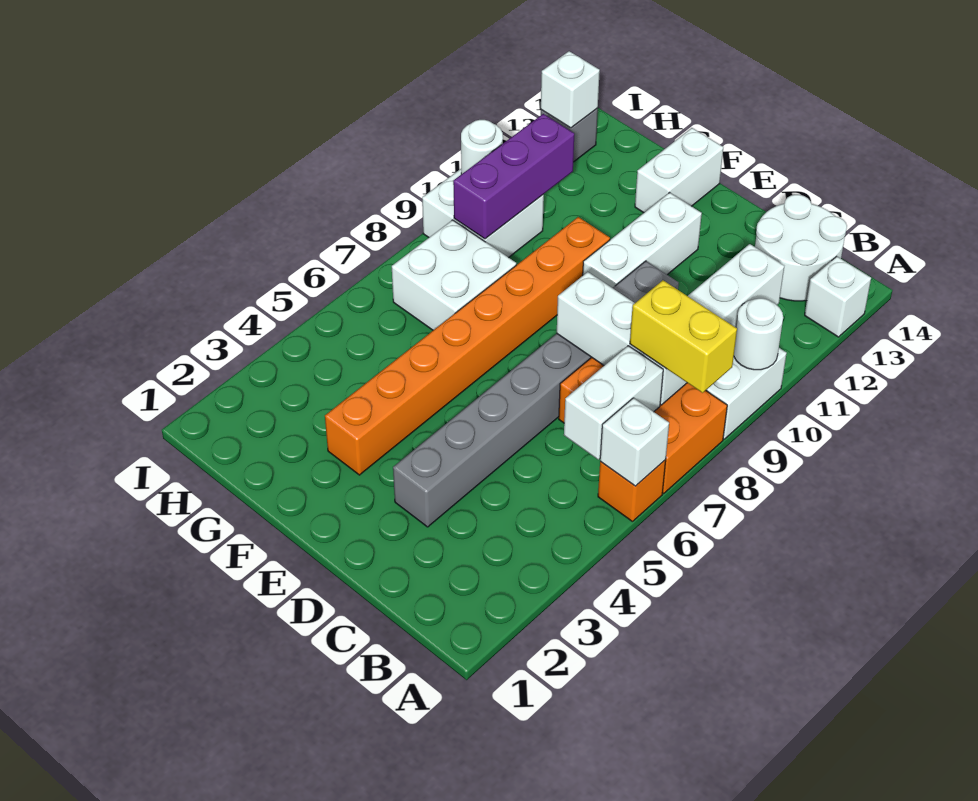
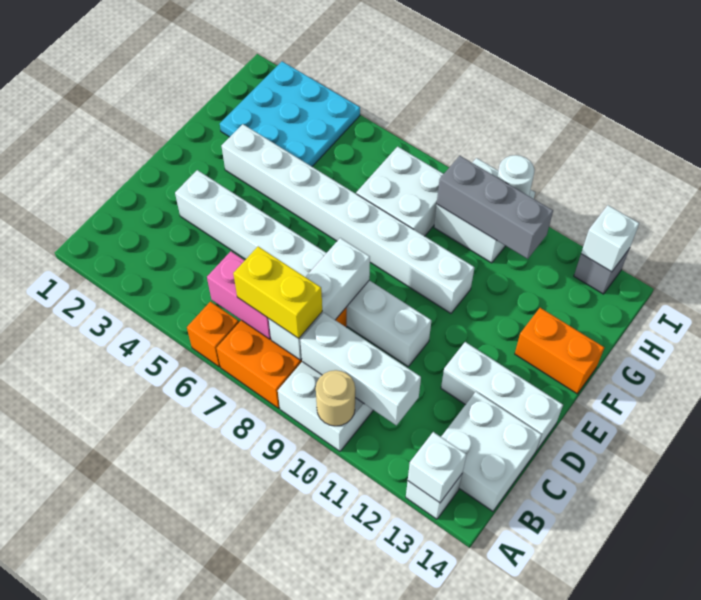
white brick A6 level 2 -> white brick A13 level 2
yellow brick A8:B8 level 3 -> yellow brick B7:B8 level 3
white round brick A10 level 2 -> tan round brick A10 level 2
white brick B6:B7 level 2 -> pink brick B6:B7 level 2
white round brick B13:C14 level 1 -> white brick B13:C14 level 1
grey brick D3:D10 level 1 -> white brick D3:D10 level 1
white brick E10:E12 level 1 -> white brick D12:D14 level 1
orange brick F3:F10 level 1 -> white brick F3:F10 level 1
white brick F13:F14 level 1 -> orange brick F13:F14 level 1
none -> cyan plate G2:I4 level 1
purple brick H9:H11 level 2 -> grey brick H9:H11 level 2

